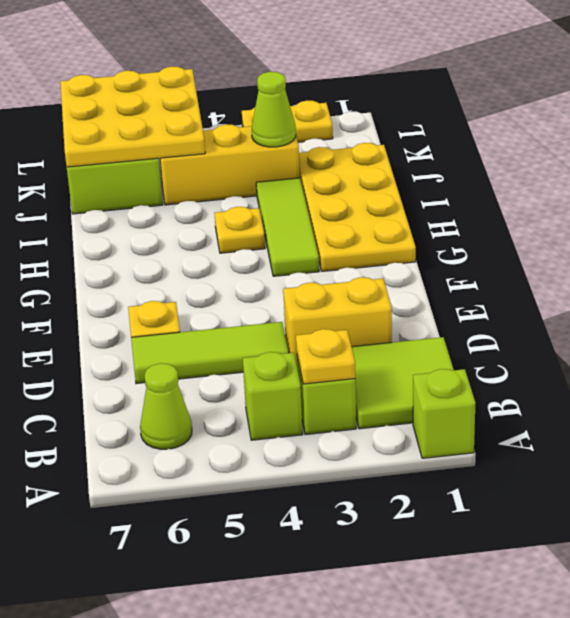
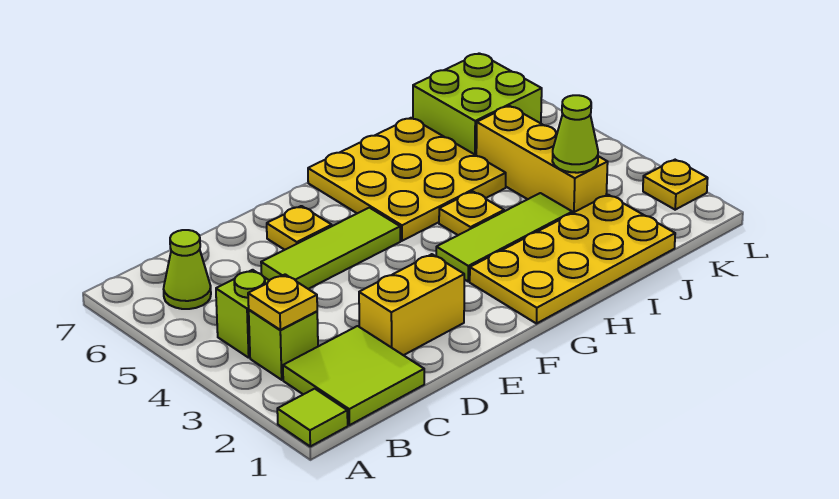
lime brick A1 level 1 -> lime tile A1 level 1
yellow brick D2:D3 level 1 -> yellow brick D2:E2 level 1
lime tile D4:D6 level 1 -> lime tile D5:F5 level 1
yellow plate J5:L7 level 2 -> yellow plate G5:I7 level 1
yellow plate L2:L3 level 1 -> yellow plate L2 level 1

